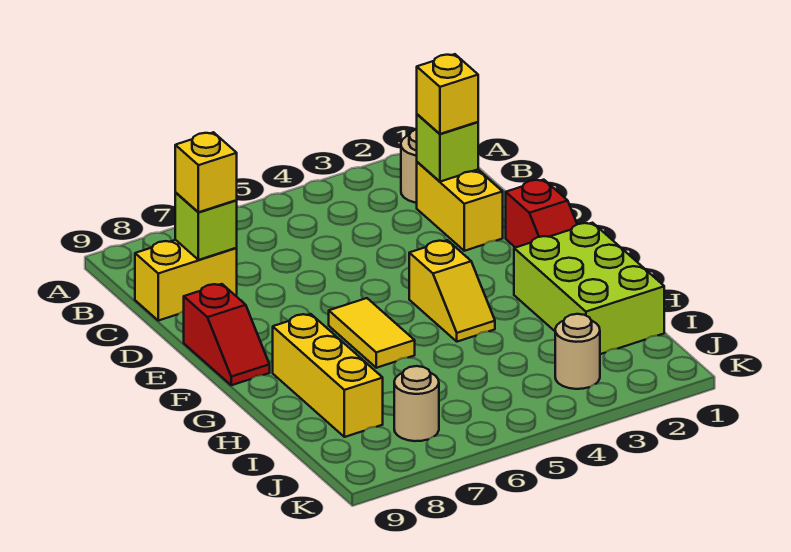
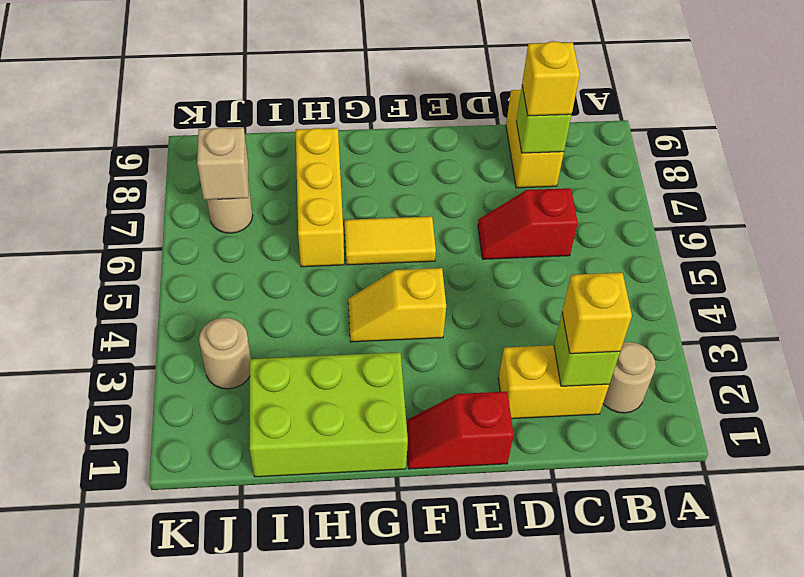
red slope E9:F9 level 1 top E -> red slope C6:D6 level 1 top C
yellow brick G8:I8 level 1 -> yellow brick H6:H8 level 1
none -> tan brick J7 level 2

